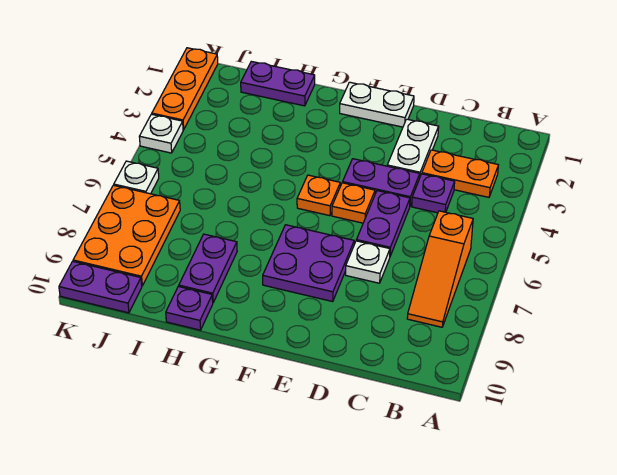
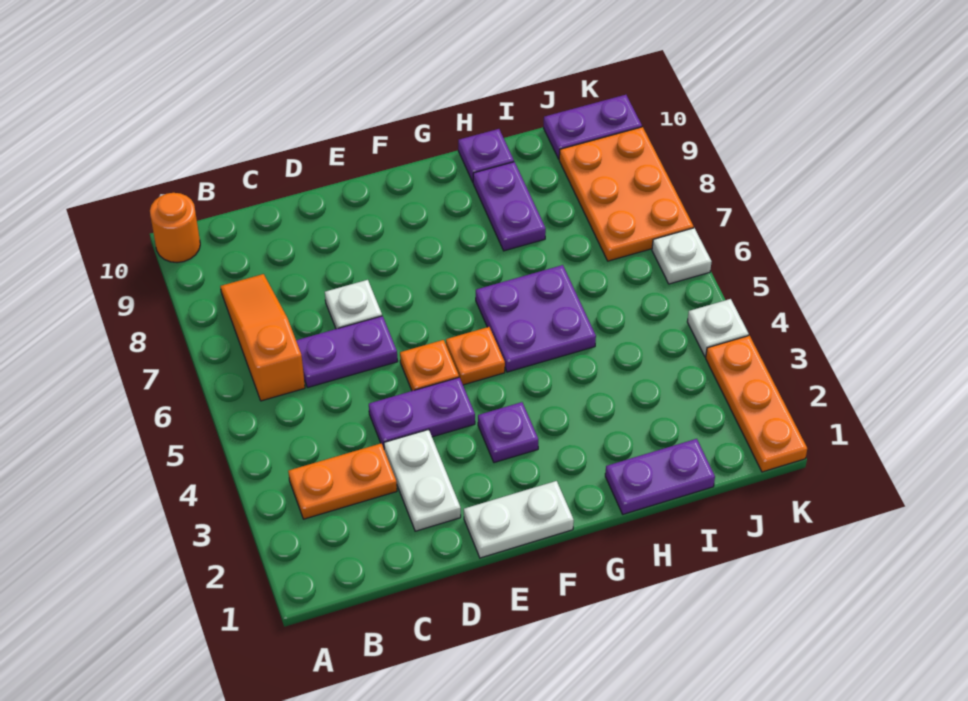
none -> orange round brick A10 level 1
purple plate C4 level 1 -> purple plate F3 level 1
purple plate D5:D6 level 1 -> purple plate C6:D6 level 1
purple plate E7:F8 level 1 -> purple plate G5:H6 level 1

